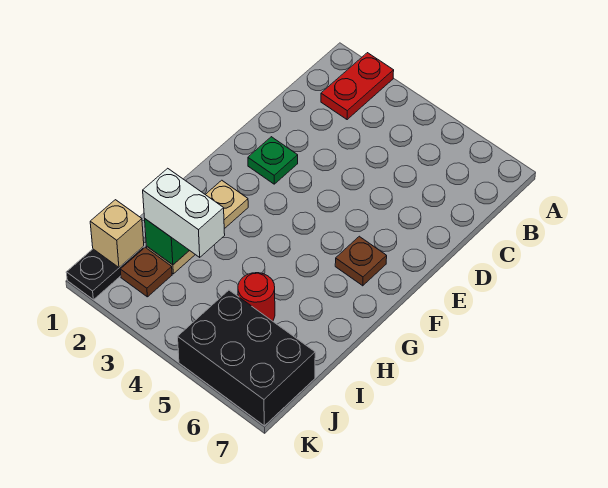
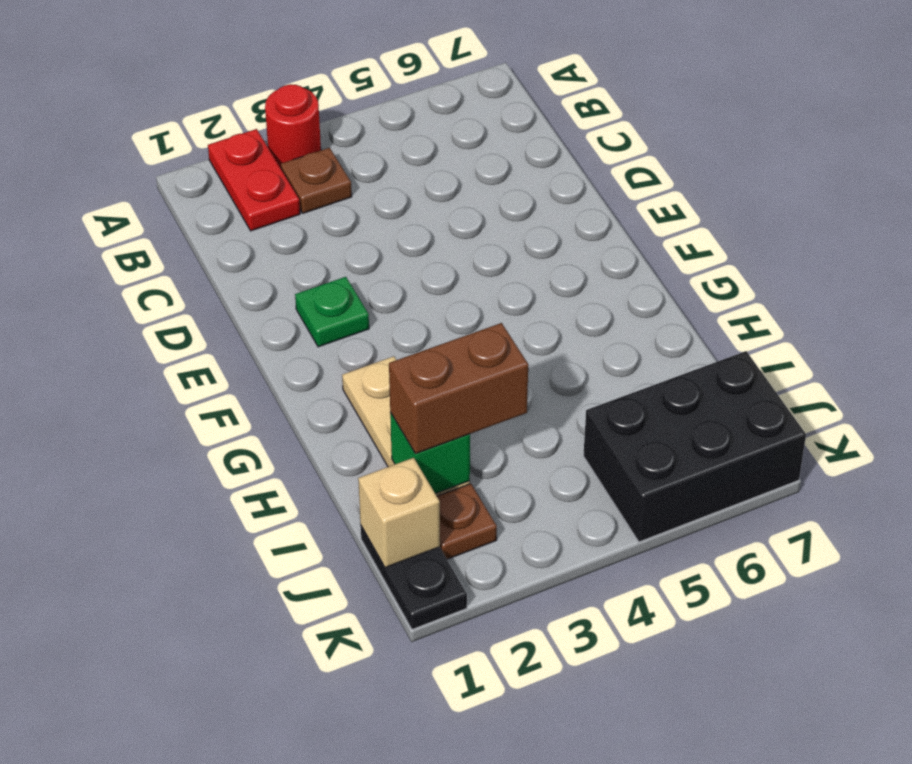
brown plate F6 level 1 -> brown plate B3 level 1
white brick I2:I3 level 3 -> brown brick I2:I3 level 3
red round brick I5 level 1 -> red round brick A3 level 1

